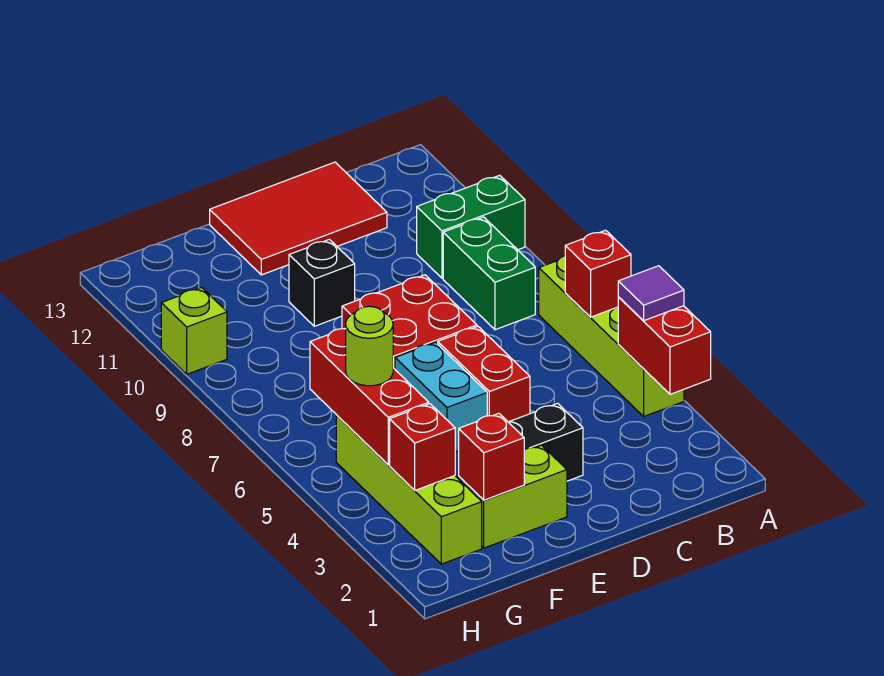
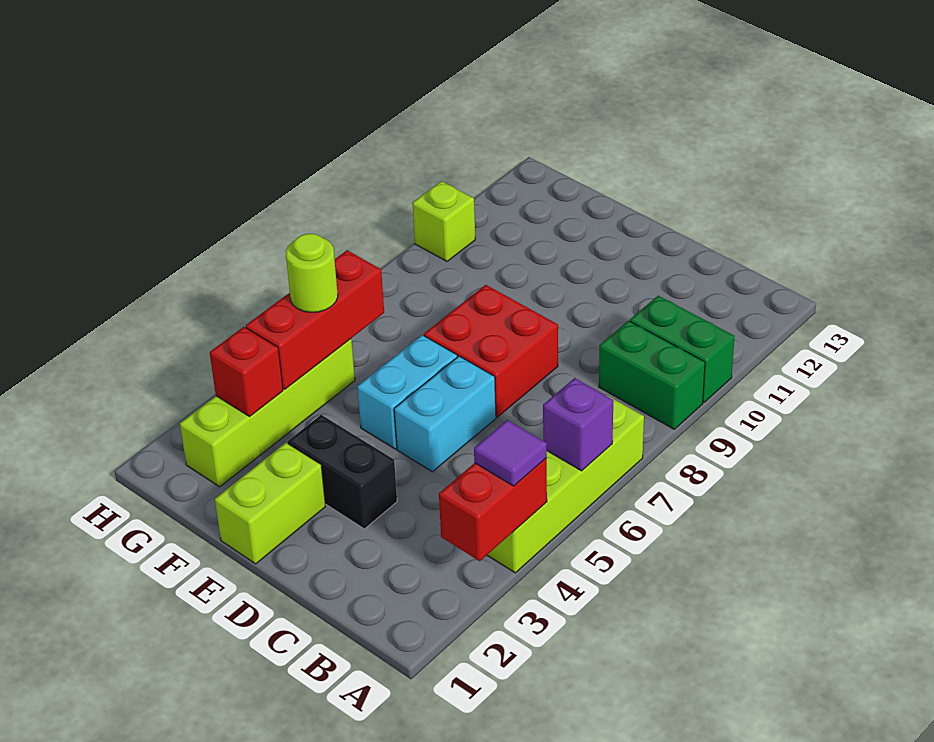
red brick A6 level 2 -> purple brick A6 level 2
green brick B8:B9 level 1 -> green brick A9:B9 level 1
red tile C12:E13 level 1 -> none
red brick D5:D6 level 1 -> cyan brick D5:D6 level 1
lime brick E2:F2 level 1 -> lime brick E1:E2 level 1
black brick E10 level 1 -> none
red brick F2 level 2 -> none

